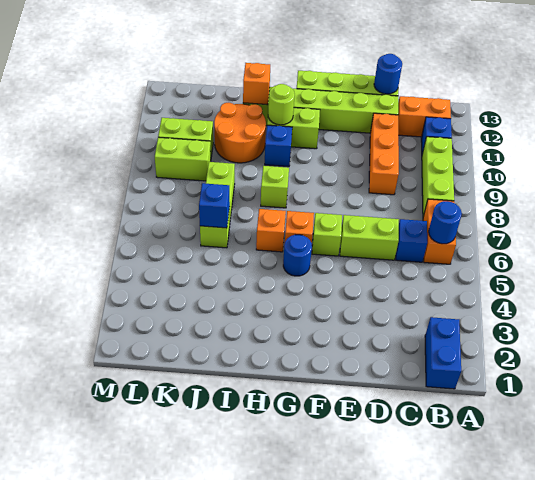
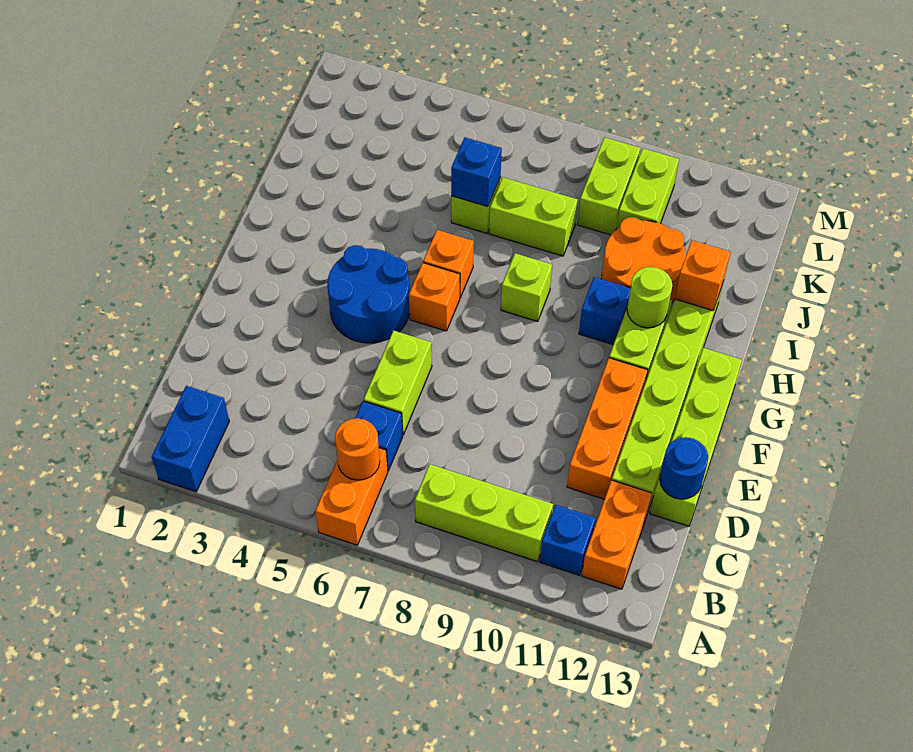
blue brick B1:B2 level 1 -> blue brick A2:B2 level 1
orange brick B6:B7 level 1 -> orange brick A6:B6 level 1
blue round brick B6 level 2 -> orange round brick B6 level 2
orange brick D9:D11 level 1 -> orange brick D11:F11 level 1
lime brick F6 level 1 -> none
blue round brick G5 level 1 -> blue round brick F4:G5 level 1

